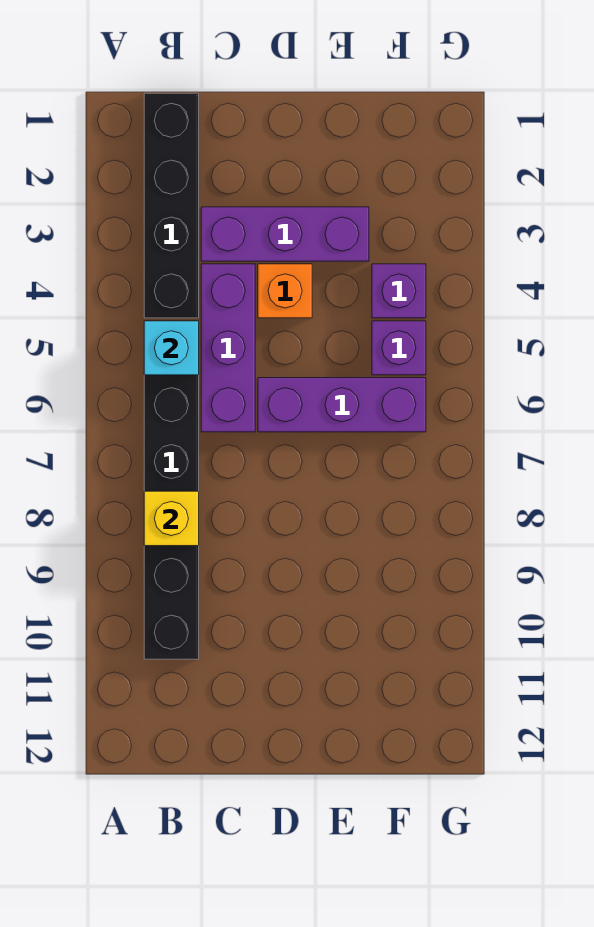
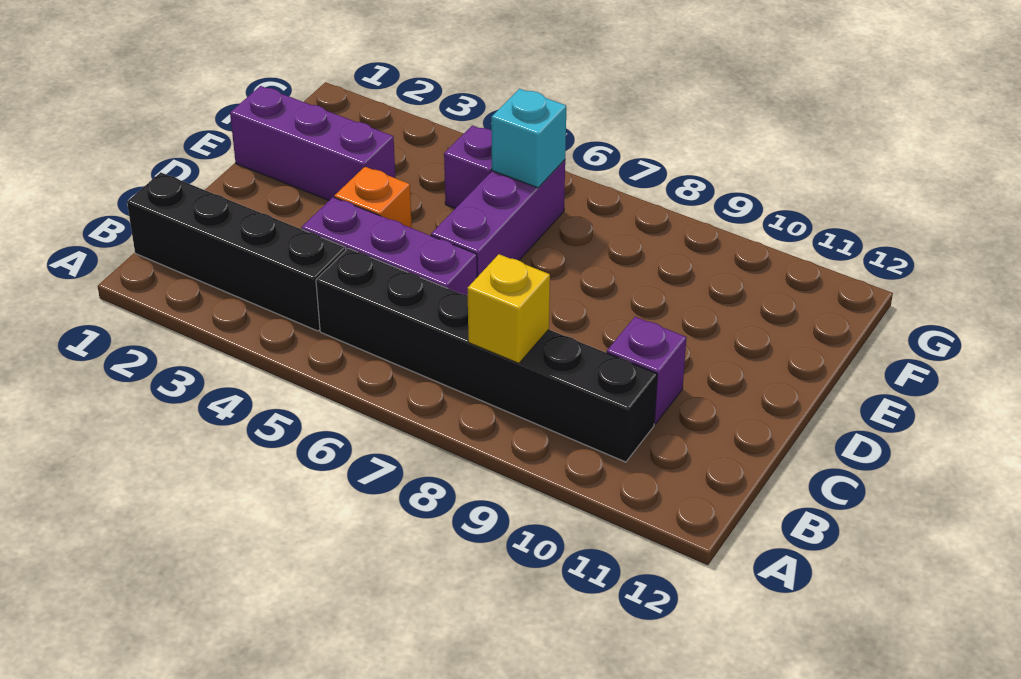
cyan brick B5 level 2 -> cyan brick F6 level 2
purple brick C3:E3 level 1 -> purple brick E1:E3 level 1
purple brick F4 level 1 -> purple brick C10 level 1

